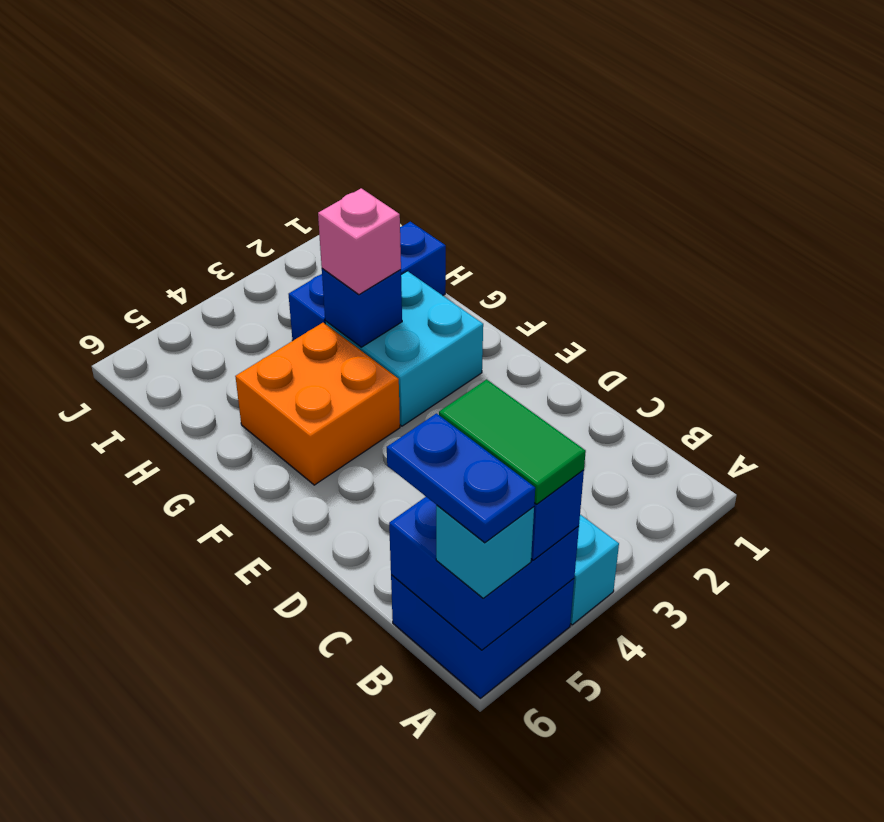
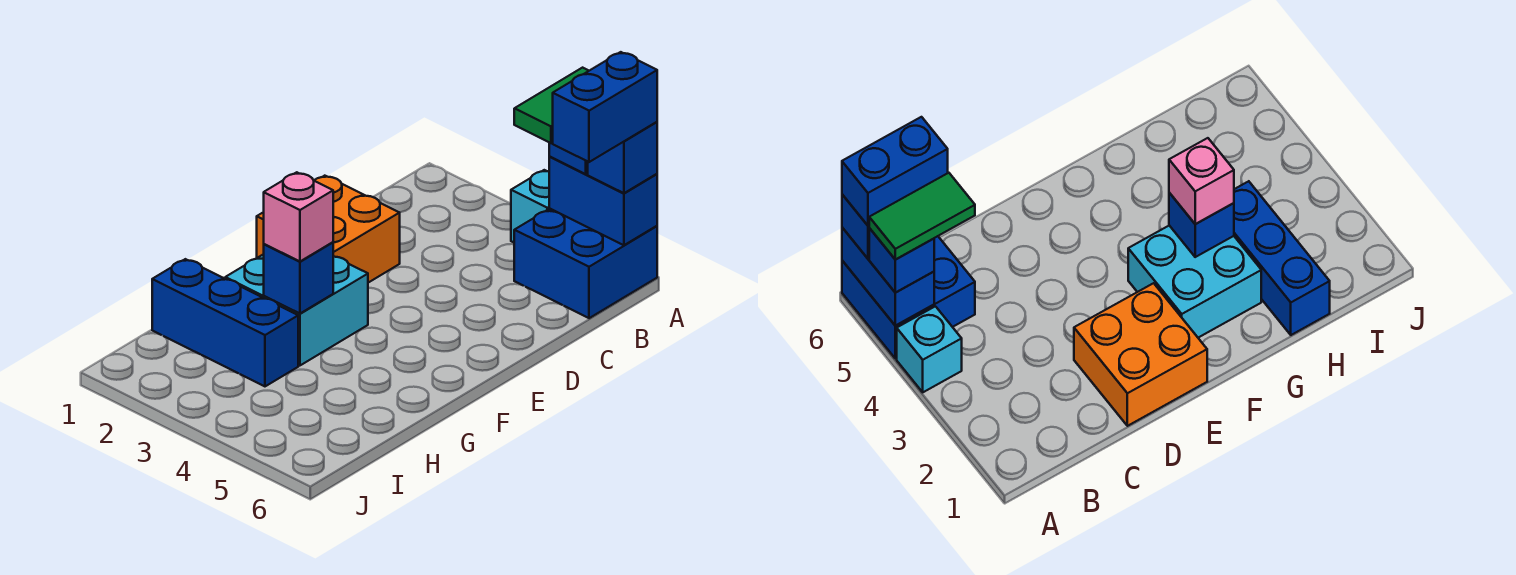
blue brick A5:B6 level 2 -> blue brick A5:A6 level 2
cyan brick A6 level 3 -> blue brick A6 level 3
blue plate A6:B6 level 4 -> blue brick A6:B6 level 4
orange brick F4:G5 level 1 -> orange brick D1:E2 level 1

